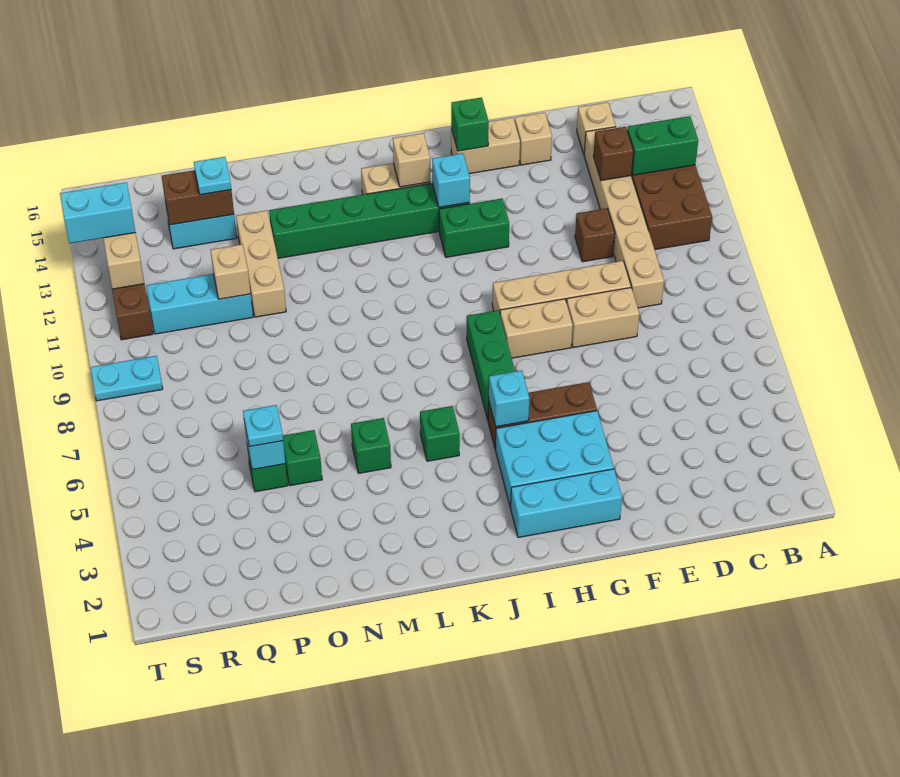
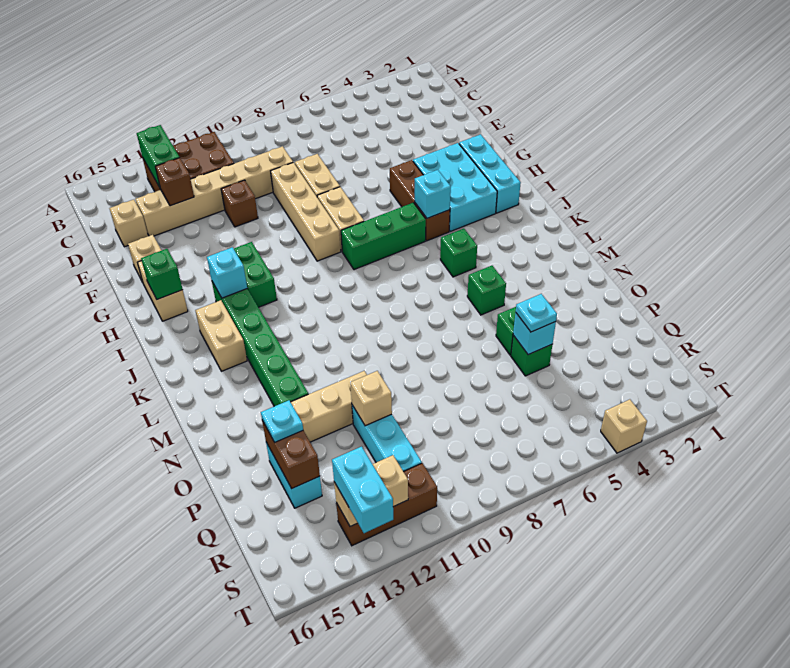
tan brick J14 level 2 -> tan brick T4 level 1
cyan plate S9:T9 level 1 -> none

